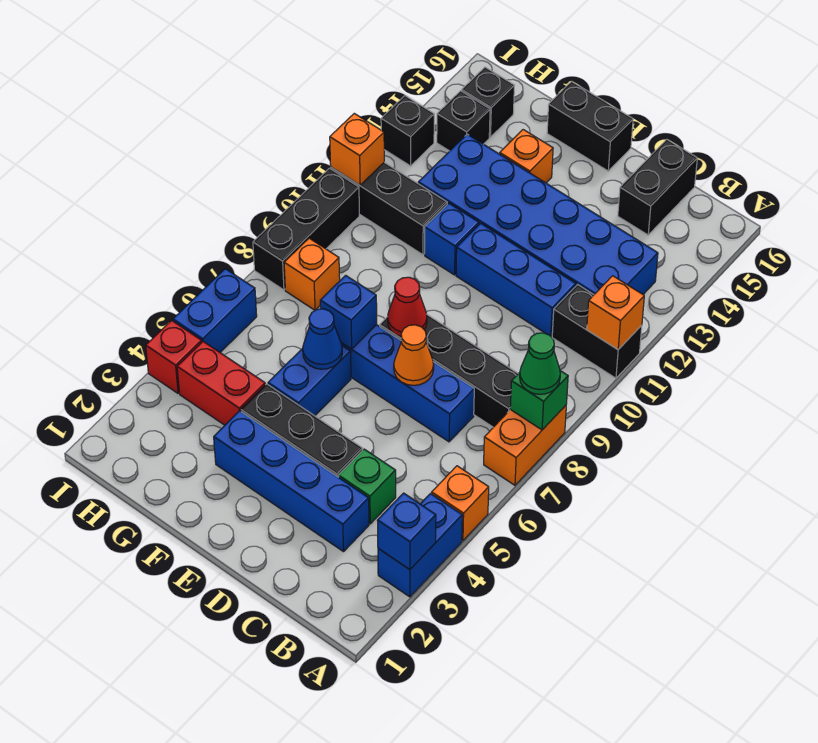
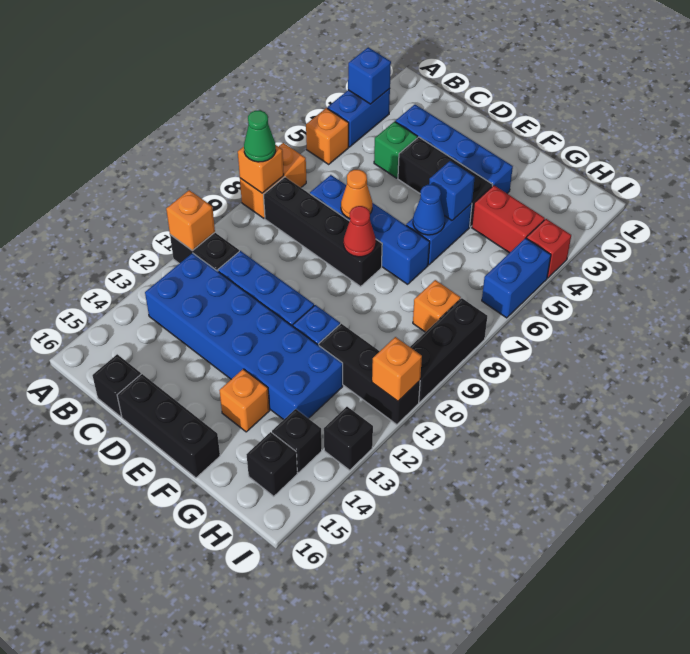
green brick A8 level 2 -> orange brick A8 level 2
black brick C15:C16 level 1 -> black brick C16 level 1
black brick E16:F16 level 1 -> black brick D16:F16 level 1
blue brick F7 level 2 -> blue brick F5 level 2

